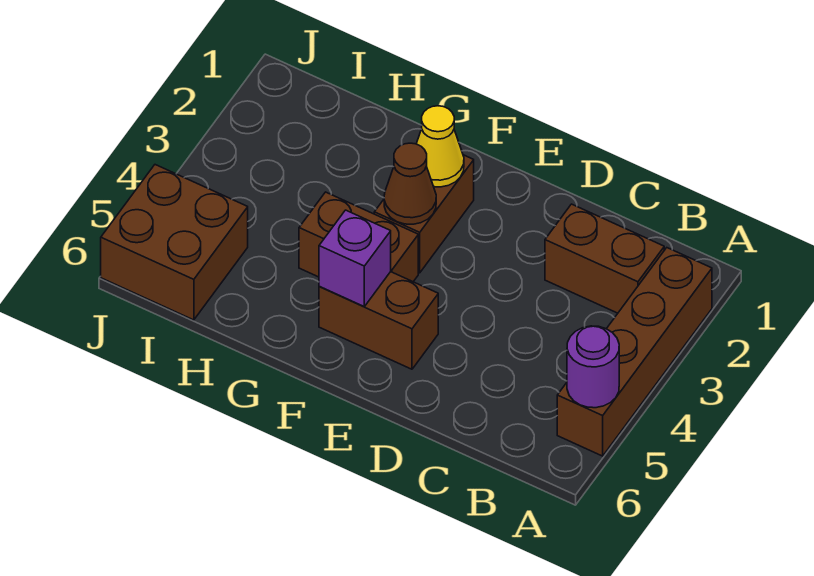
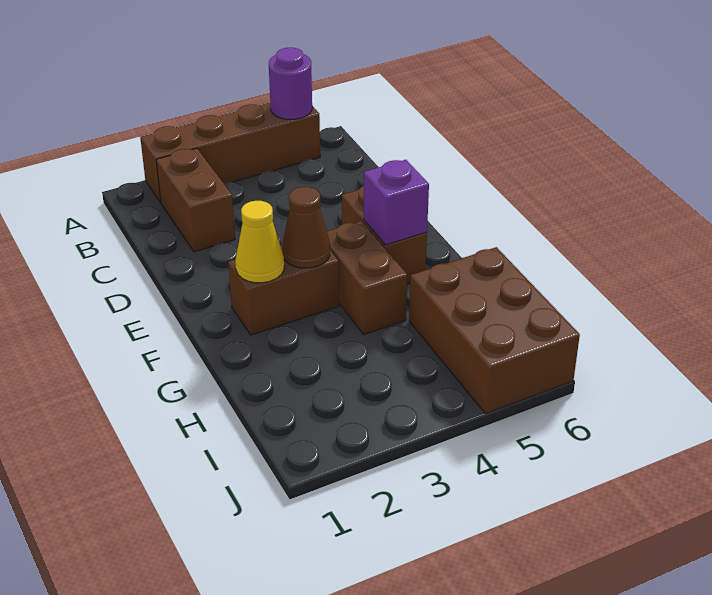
brown brick I5:J6 level 1 -> brown brick H5:J6 level 1

